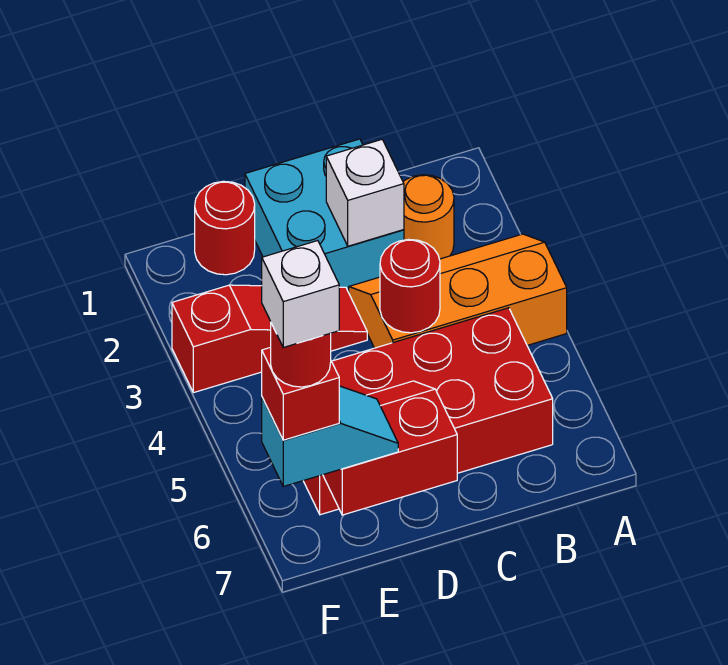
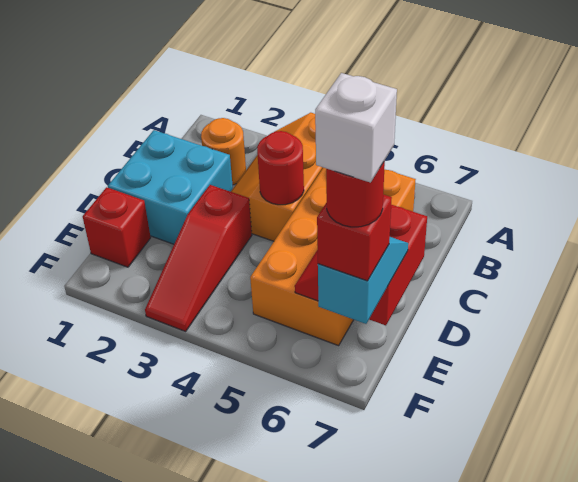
red brick B5:E6 level 1 -> orange brick B5:E6 level 1
white brick C2 level 2 -> none
red slope D3:F3 level 1 top F -> red slope D3:F3 level 1 top D
red round brick E1 level 1 -> red brick E1 level 1

